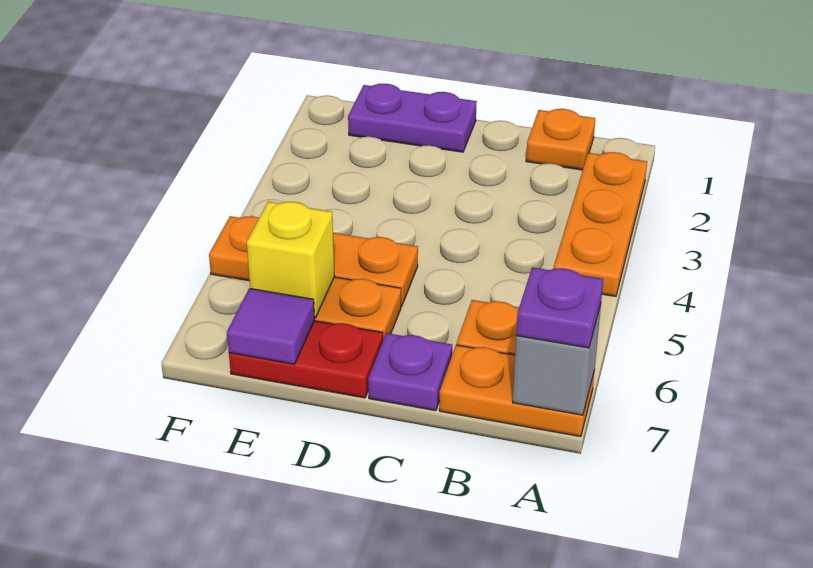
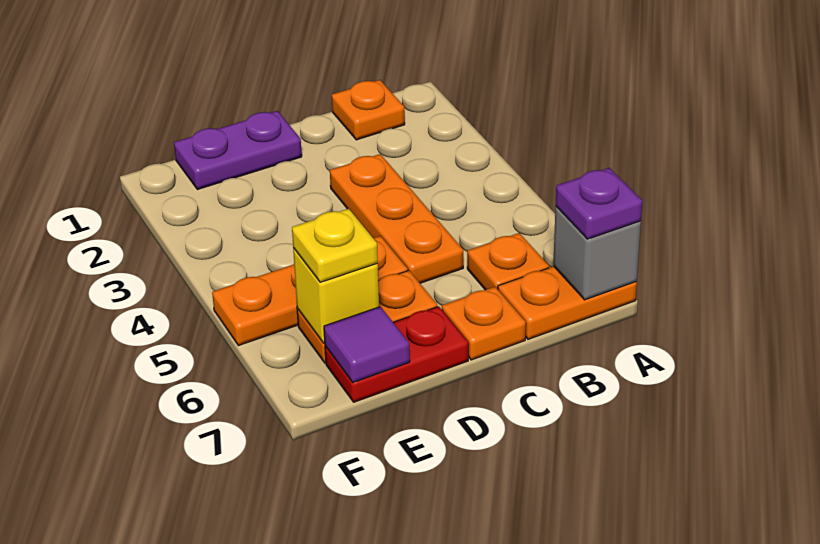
orange plate A2:A4 level 1 -> orange plate C3:C5 level 1
purple plate C7 level 1 -> orange plate C7 level 1
none -> yellow plate E6 level 3

